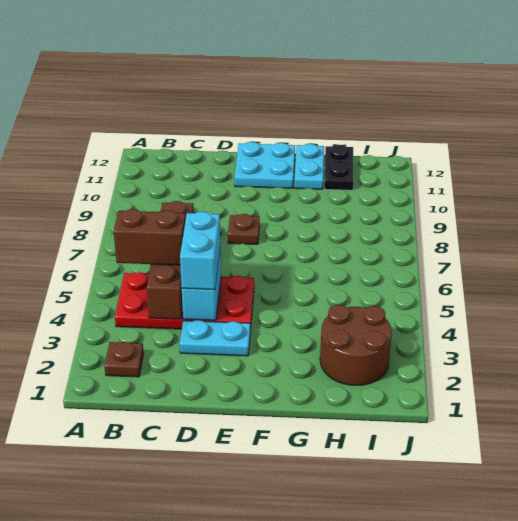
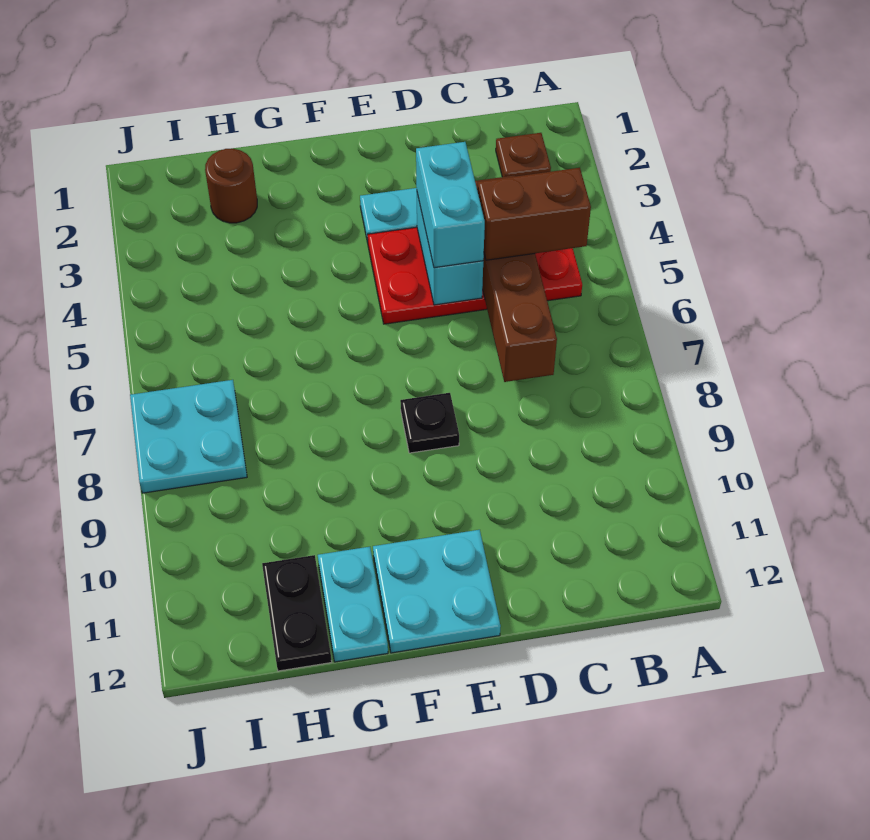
brown plate E8 level 1 -> black plate E8 level 1
brown round brick H2:I3 level 1 -> brown round brick H2 level 1
none -> cyan plate I7:J8 level 1

